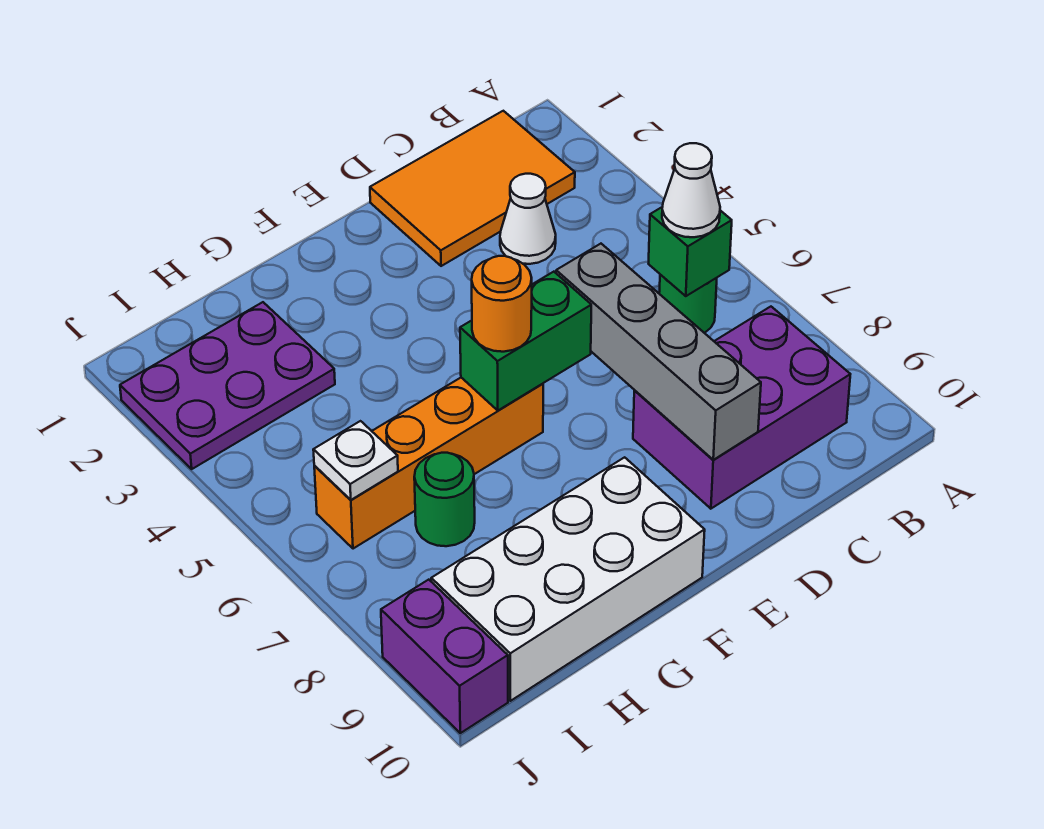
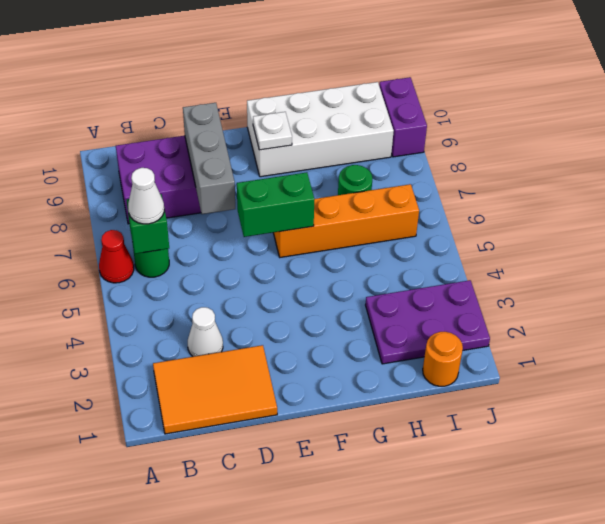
none -> red cone A6 level 1
grey brick D6:D9 level 2 -> grey brick D7:D9 level 2
orange round brick F6 level 3 -> orange round brick I1 level 1
white plate I6 level 2 -> white plate F9 level 2

